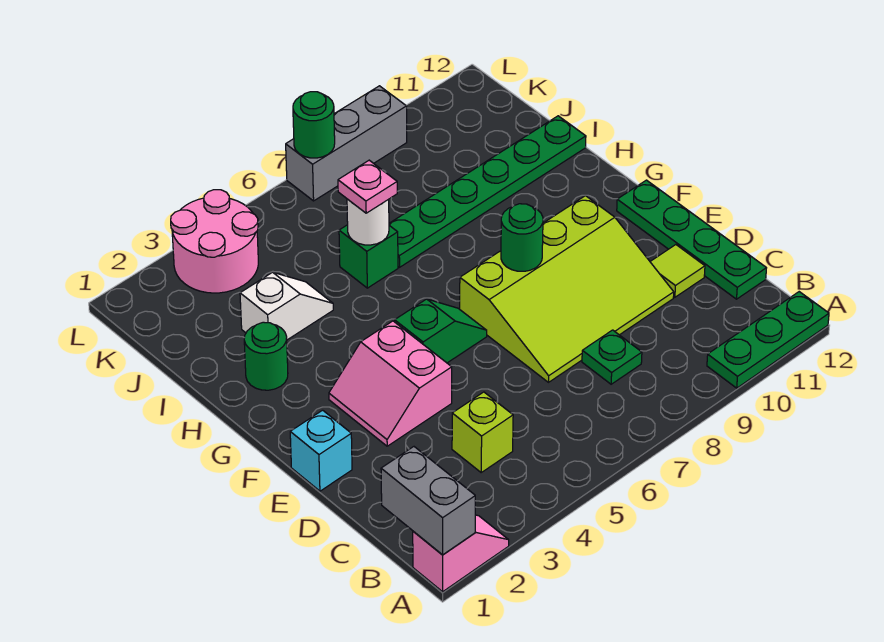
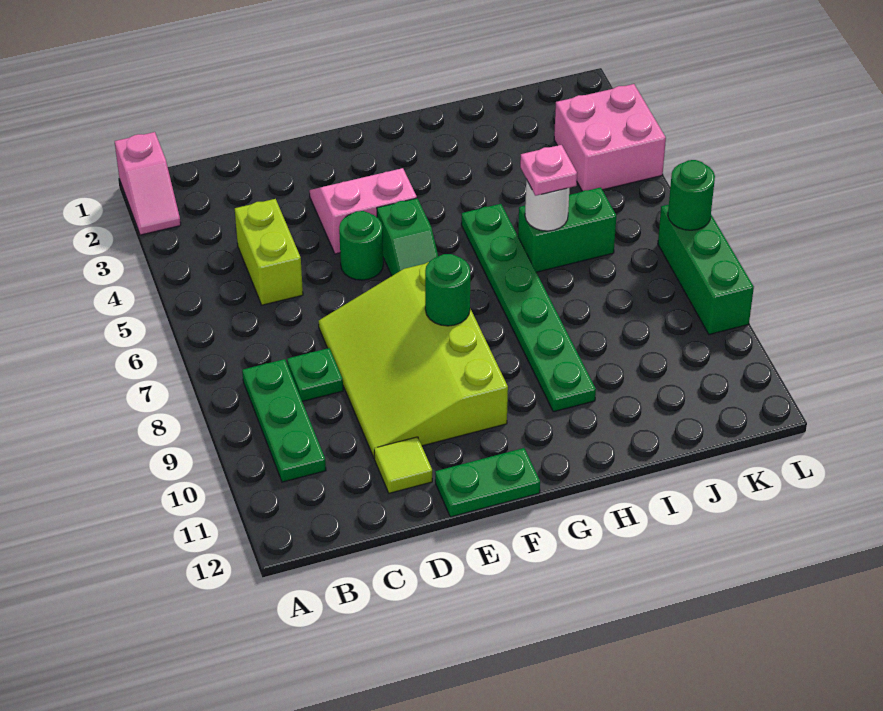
grey brick A1:B1 level 2 -> none
green plate A10:A12 level 1 -> green plate B8:B10 level 1
lime brick C4 level 1 -> lime brick C4:C5 level 1
green plate C12:F12 level 1 -> green plate E12:F12 level 1
cyan brick E1 level 1 -> none
green round brick H2 level 1 -> green round brick E5 level 1
white slope I3:I4 level 1 top 3 -> none
green brick I6 level 1 -> green brick I6:J6 level 1
green plate I7:I12 level 1 -> green plate H5:H10 level 1
pink round brick K3:L4 level 1 -> pink brick K3:L4 level 1
grey brick L7:L9 level 1 -> green brick L7:L9 level 1

